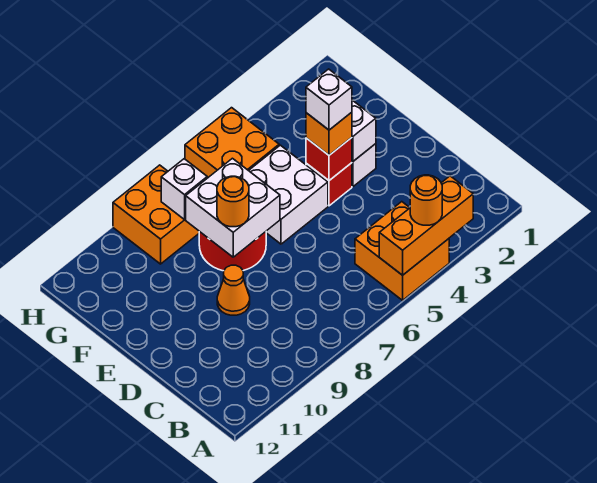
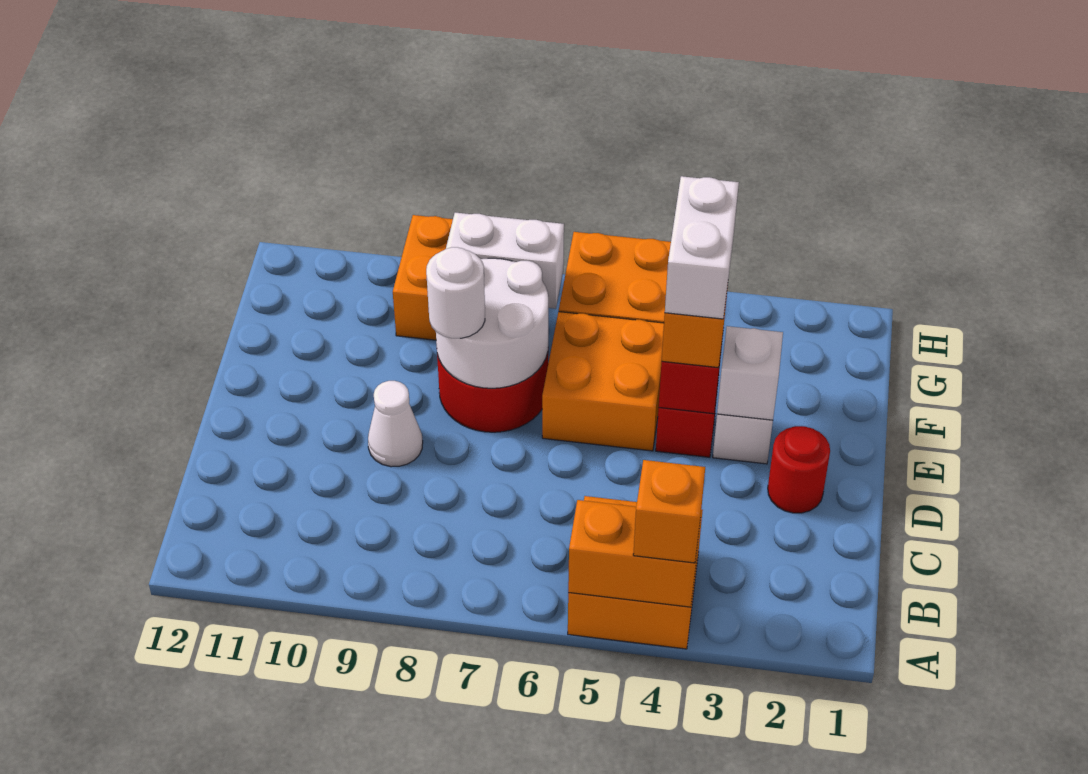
orange brick A3:A5 level 2 -> orange brick A4:A5 level 2
orange round brick A4 level 3 -> orange brick A4 level 3
none -> red round brick D2 level 1
orange cone D9 level 1 -> white cone D9 level 1
white brick E4 level 4 -> white brick E4:F4 level 4
white brick E5:F6 level 1 -> orange brick E5:F6 level 1
white brick E7:F8 level 2 -> white round brick E7:F8 level 2
orange round brick E8 level 3 -> white round brick E8 level 3
white brick G8 level 2 -> white brick G7:G8 level 2

